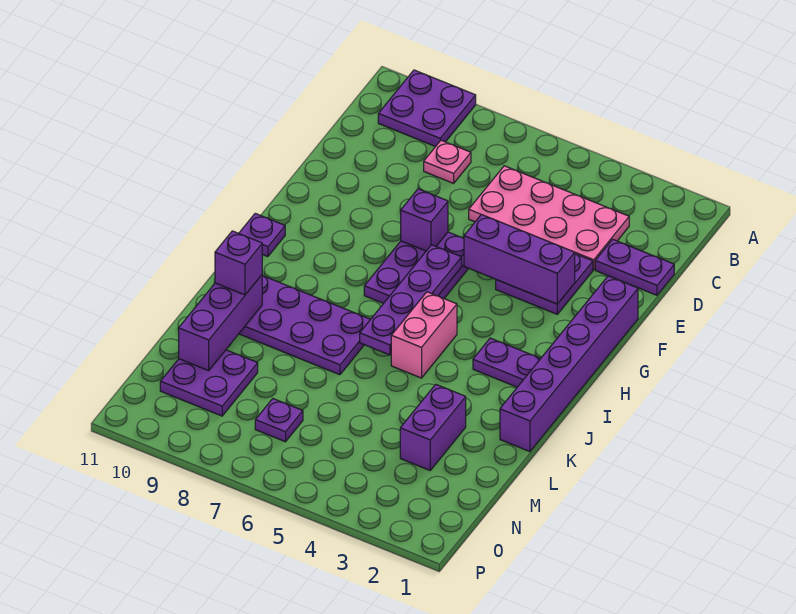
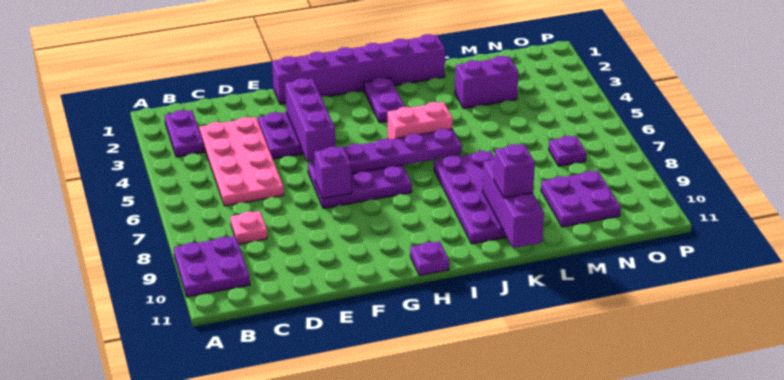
purple plate D1:D2 level 1 -> purple plate B2:B3 level 1
purple brick K10:M10 level 2 -> purple brick K9:K11 level 2

